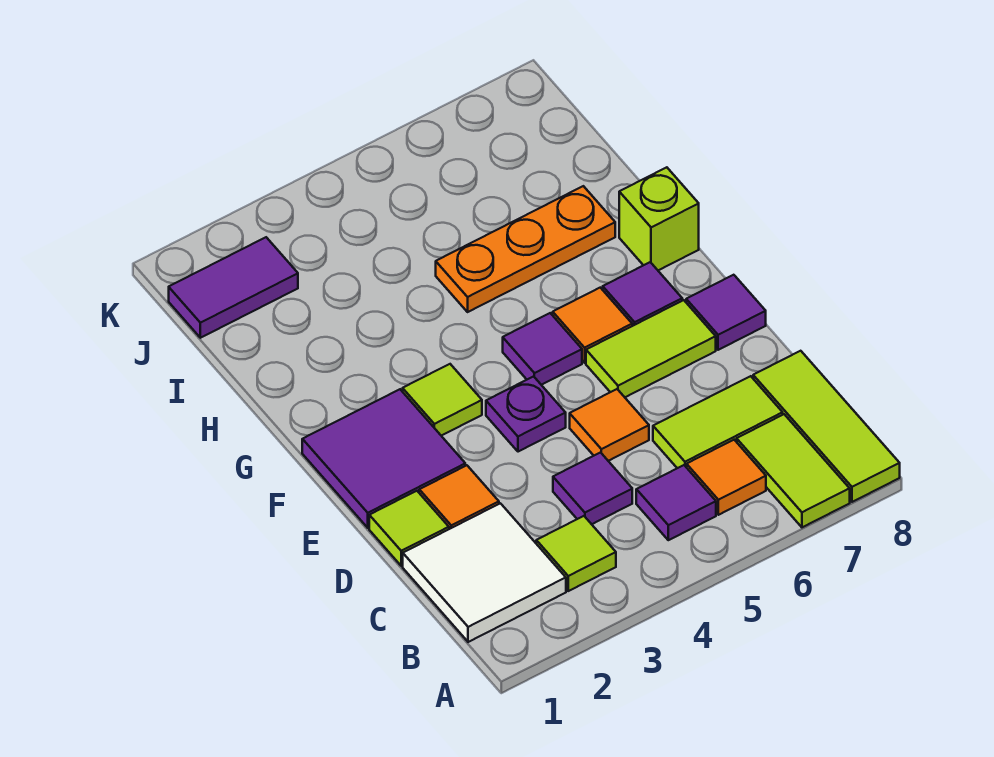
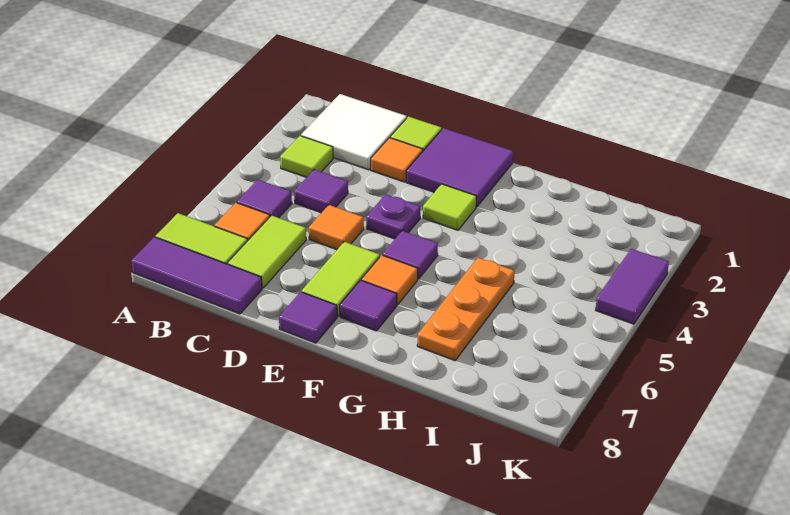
lime tile A8:C8 level 1 -> purple tile A8:C8 level 1
lime brick G8 level 1 -> none
purple tile J1:J2 level 1 -> purple tile K3:K4 level 1

